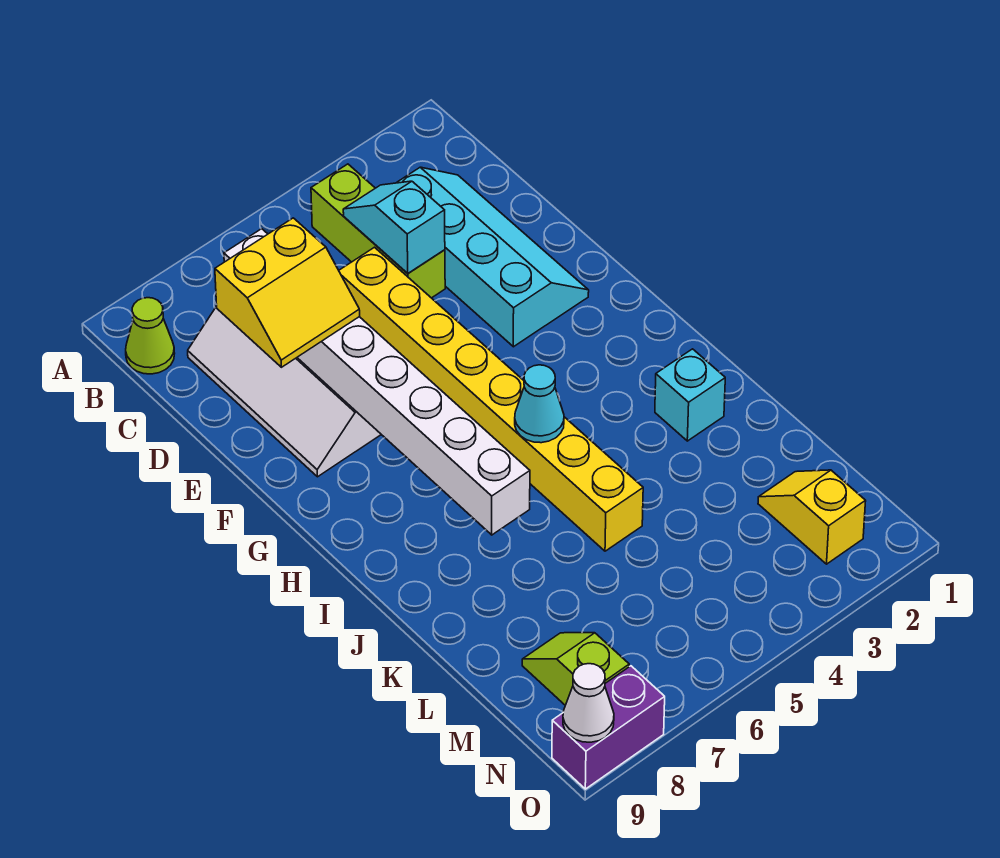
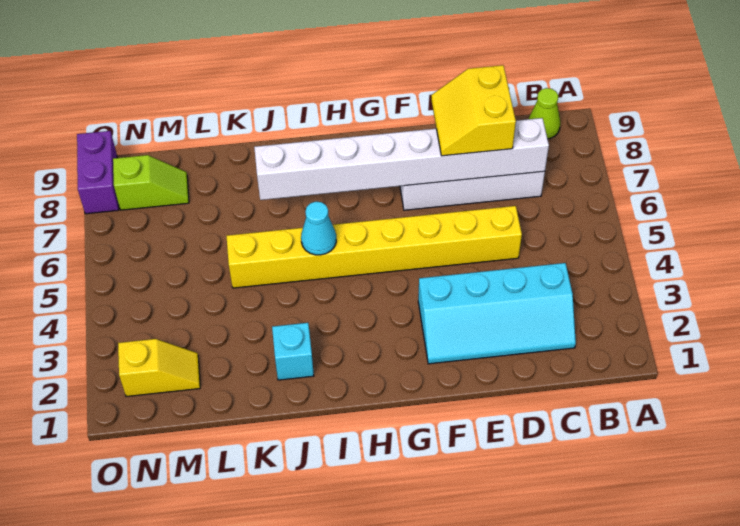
lime brick B4:D4 level 1 -> none
cyan slope C4:D4 level 2 top D -> none
white cone O9 level 2 -> none

